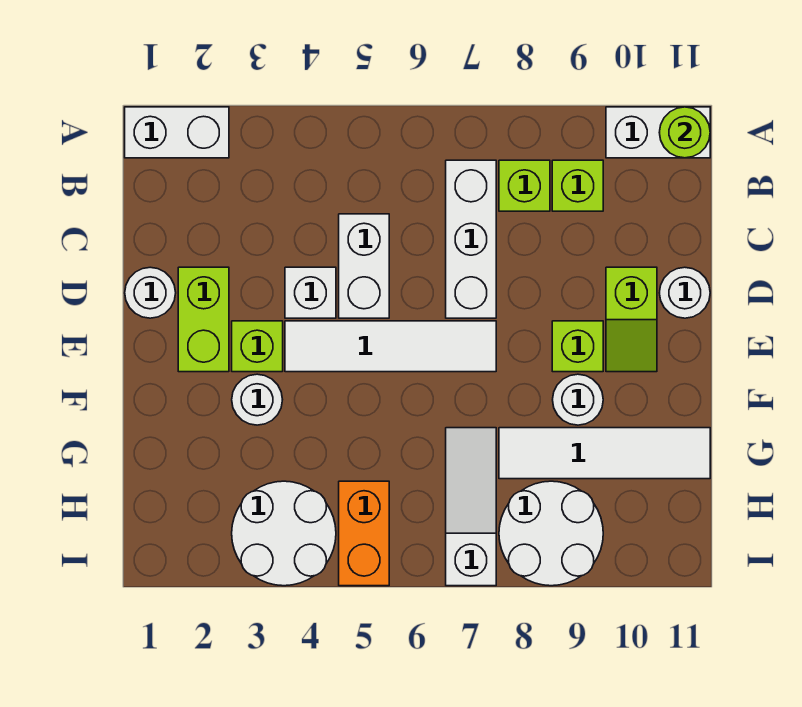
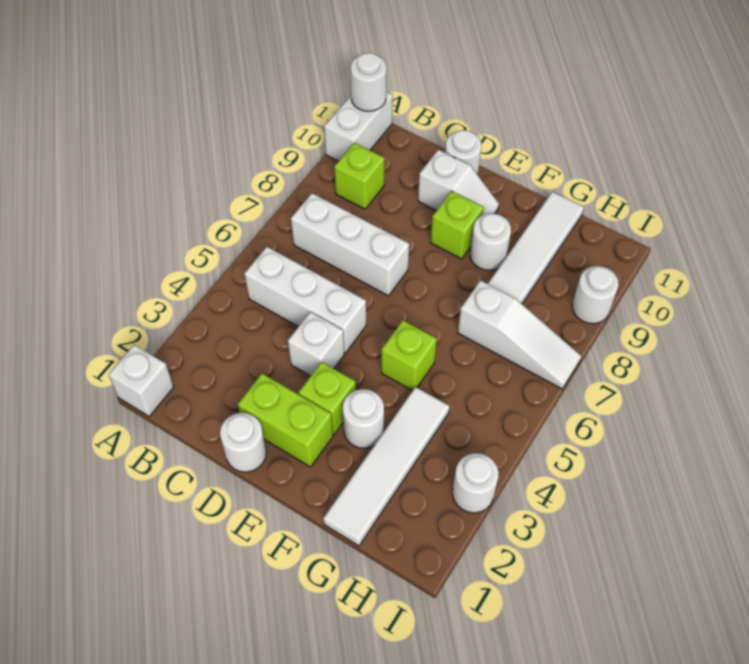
white brick A1:A2 level 1 -> white brick A1 level 1
lime round brick A11 level 2 -> white round brick A11 level 2
lime brick B8 level 1 -> lime brick F5 level 1
white brick C5:D5 level 1 -> white brick B5:D5 level 1
lime slope D10:E10 level 1 top D -> white slope D10:E10 level 1 top D
white tile E4:E7 level 1 -> white tile G1:G4 level 1
white slope G7:I7 level 1 top I -> white slope G7:I7 level 1 top G
white round brick H3:I4 level 1 -> white round brick I3 level 1
orange brick H5:I5 level 1 -> none
white round brick H8:I9 level 1 -> white round brick I9 level 1

